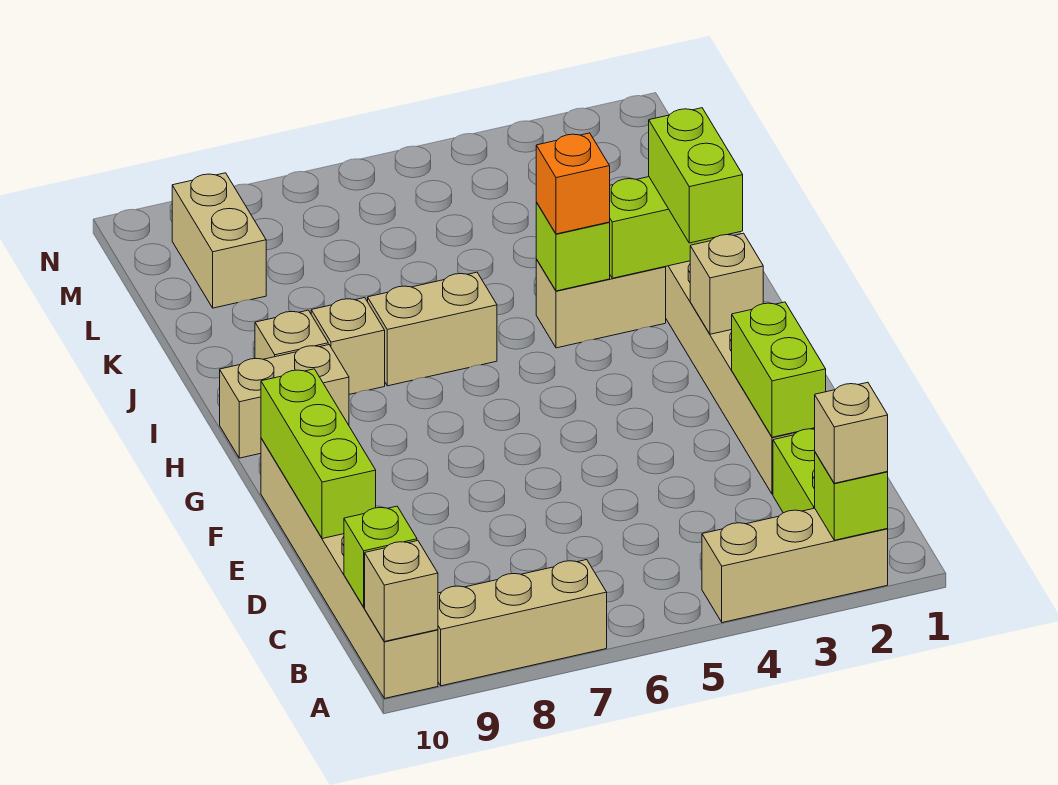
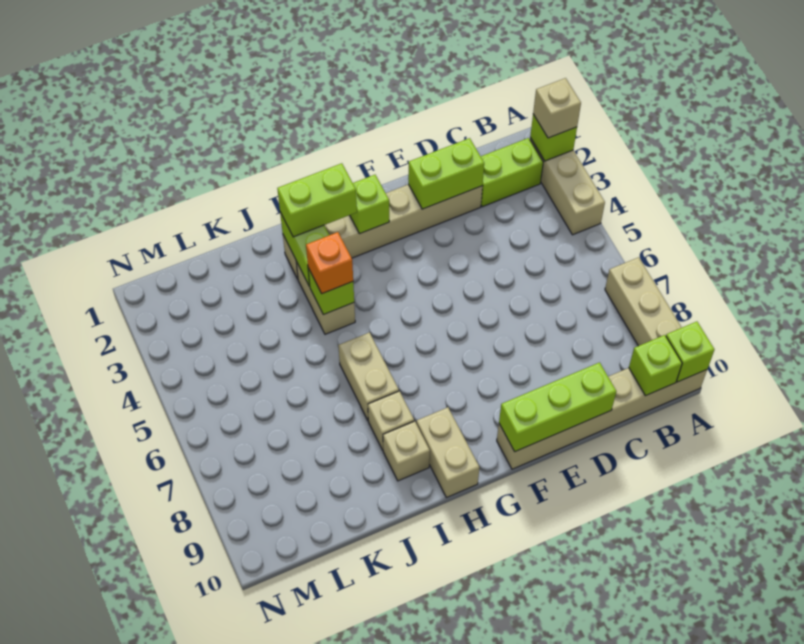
tan brick A10 level 2 -> lime brick A10 level 2
tan brick G2 level 2 -> lime brick G2 level 2
tan brick L9:M9 level 1 -> none

